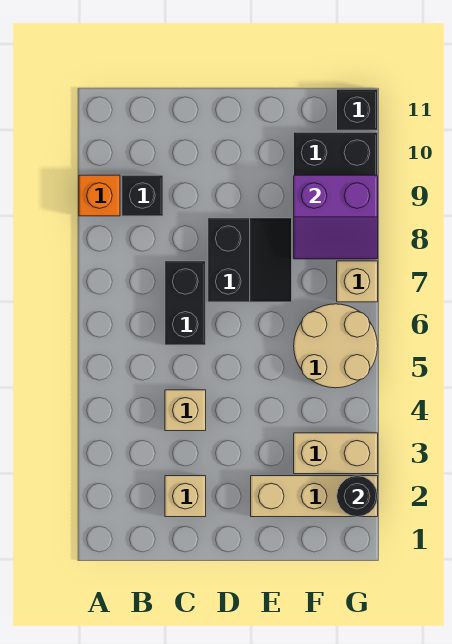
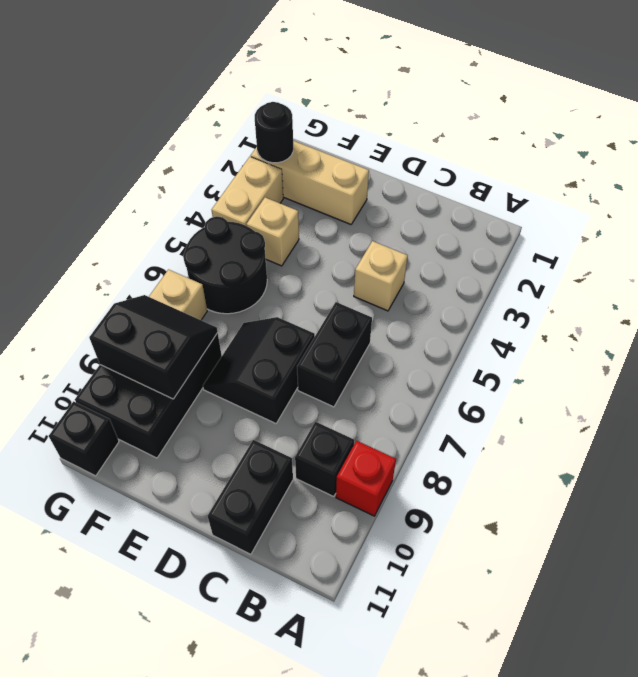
orange brick A9 level 1 -> red brick A9 level 1
tan brick C2 level 1 -> tan brick F4 level 1
none -> black brick C10:C11 level 1
tan brick F3:G3 level 1 -> tan brick G3:G4 level 1
tan round brick F5:G6 level 1 -> black round brick F5:G6 level 1
purple slope F8:G9 level 2 top 9 -> black slope F8:G9 level 2 top 9

